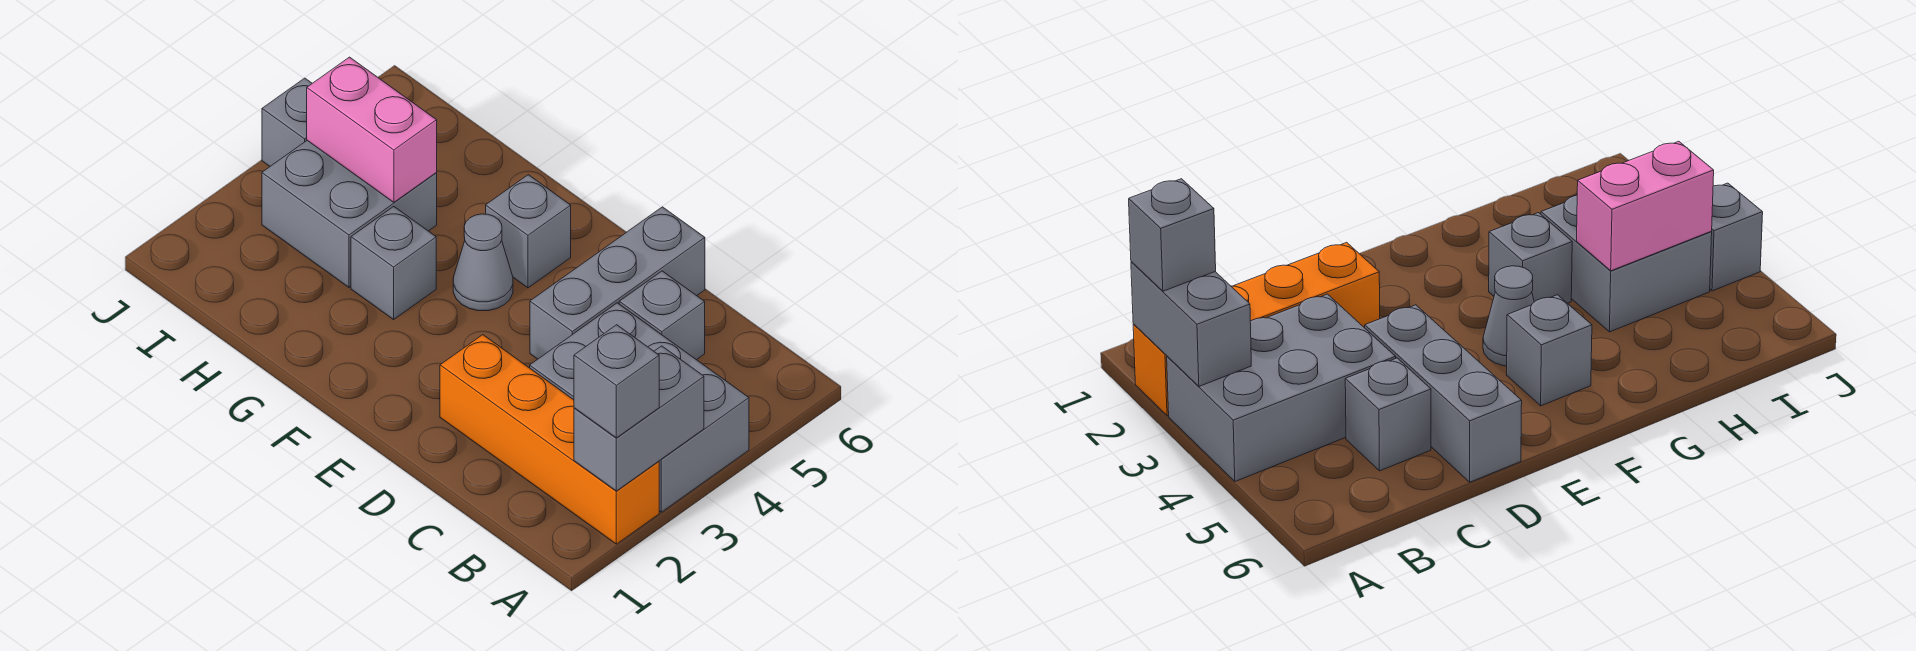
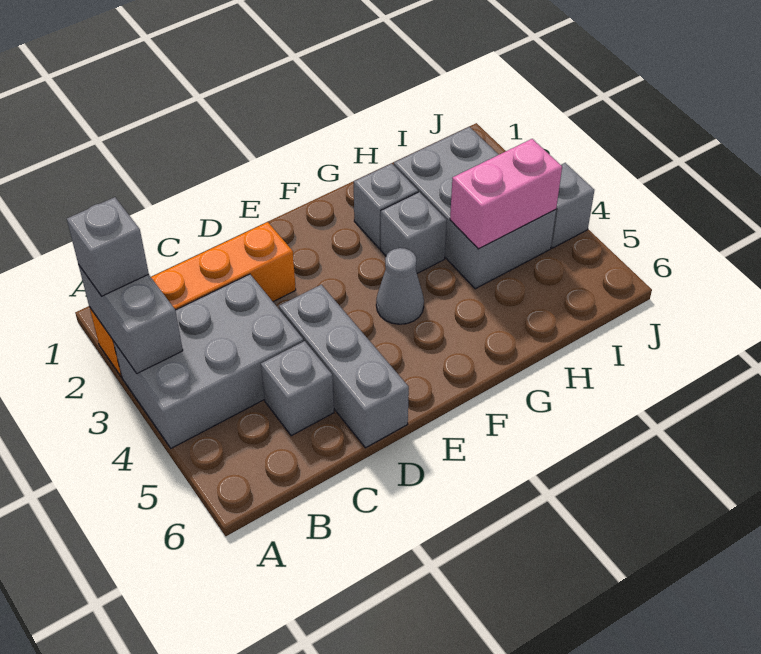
grey brick F5 level 1 -> grey brick G2 level 1
grey brick H3:I4 level 1 -> grey brick H2:I4 level 1

